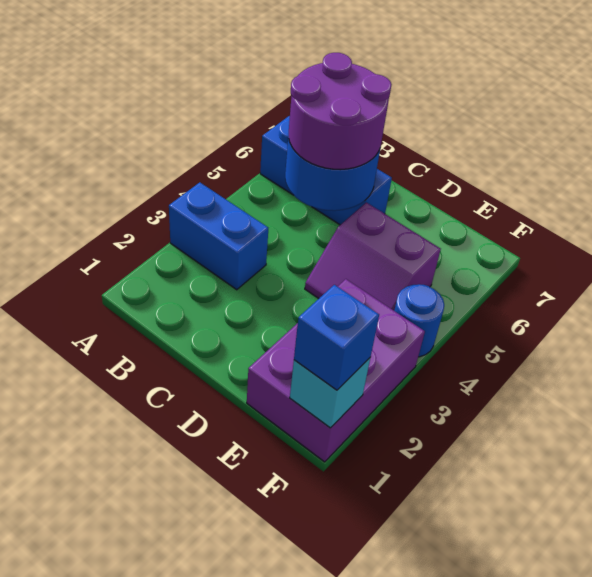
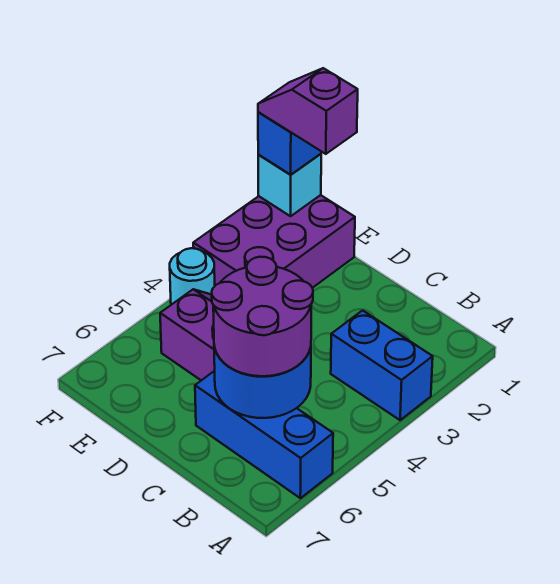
none -> purple slope E1:F1 level 4 top E
blue round brick F4 level 1 -> cyan round brick F4 level 1

